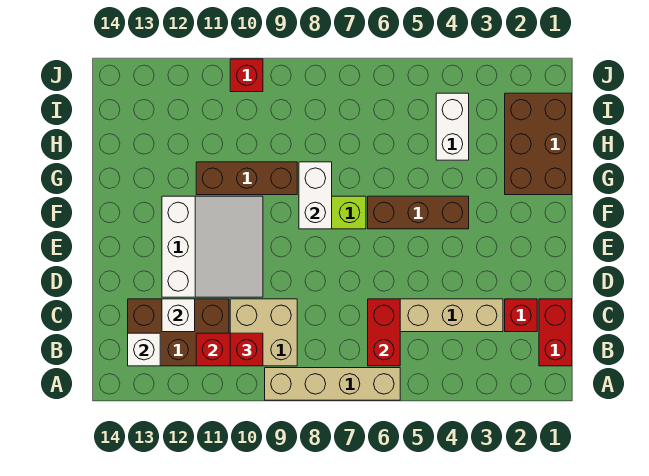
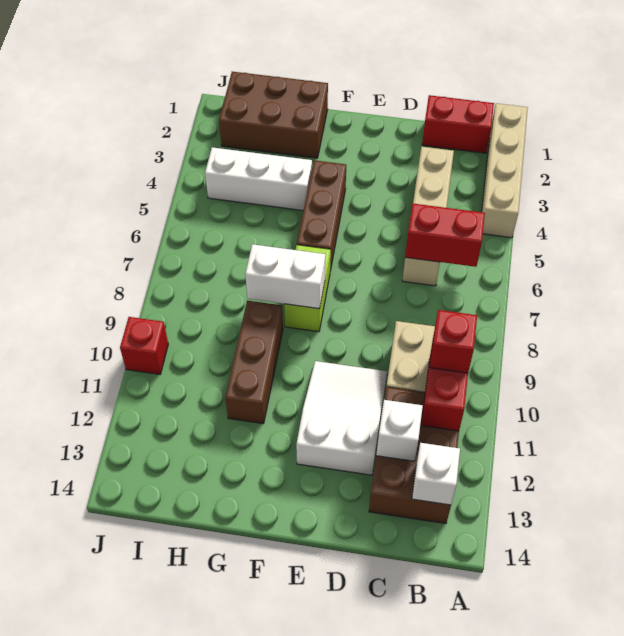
tan brick A6:A9 level 1 -> tan brick A1:A4 level 1
red brick C2 level 1 -> none
white slope D10:F12 level 1 top 12 -> white slope D10:E12 level 1 top 12
white brick H4:I4 level 1 -> white brick G4:I4 level 1

